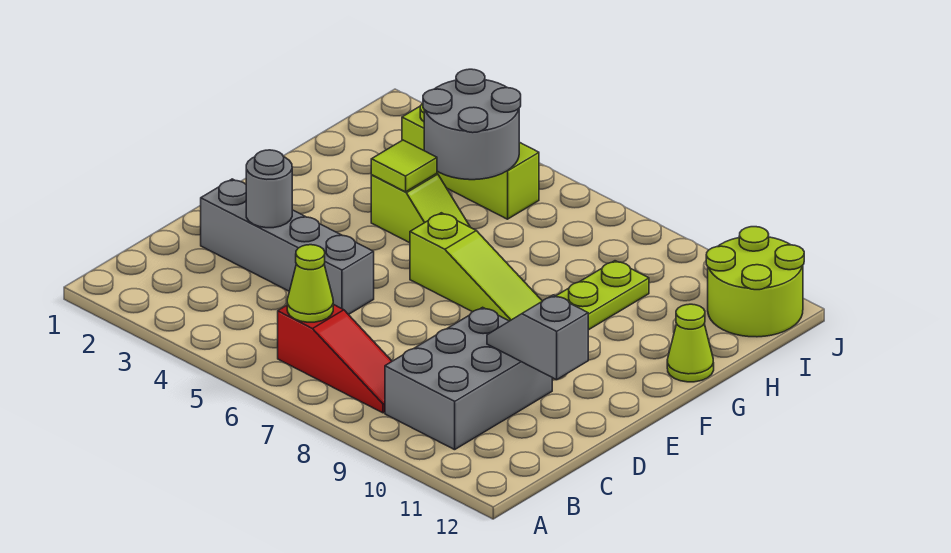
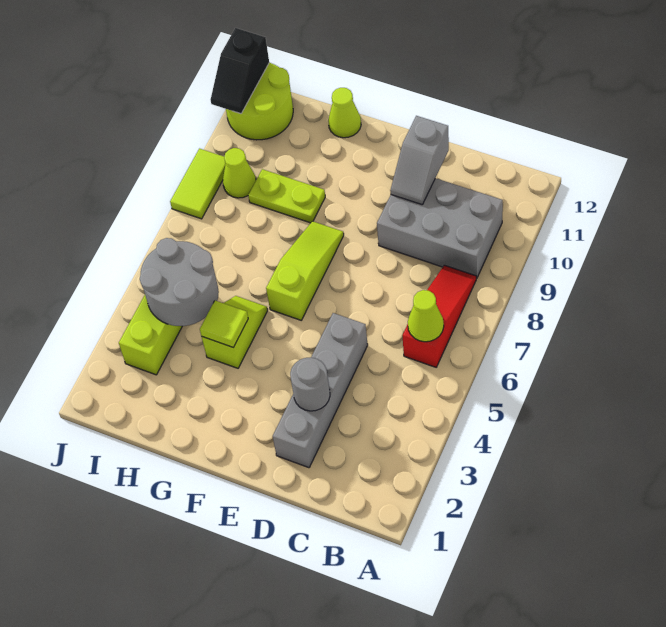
none -> lime cone I9 level 1
none -> lime tile J8:J9 level 1
none -> black slope J11:J12 level 2 top 12

